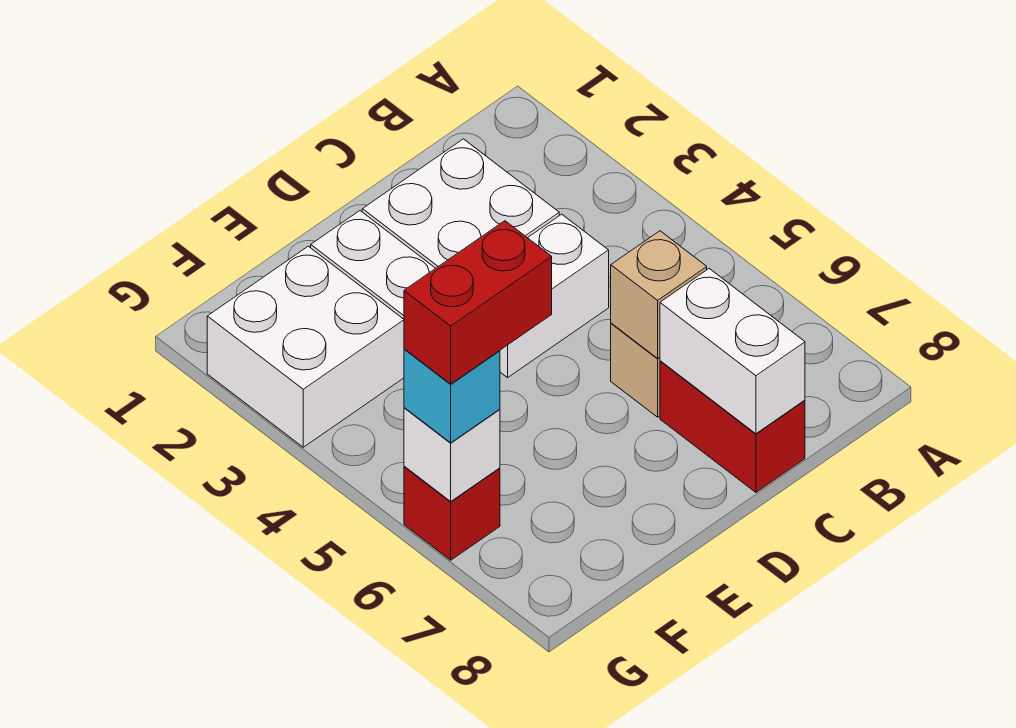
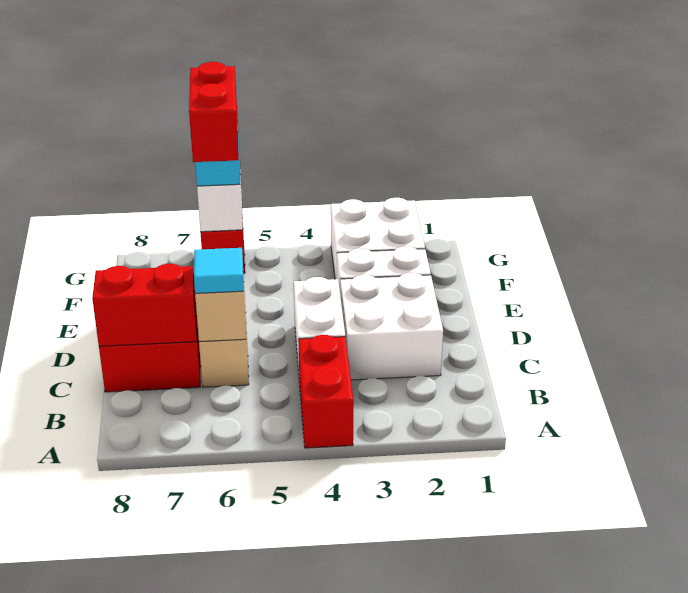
none -> red brick A4:B4 level 1
none -> cyan tile C6 level 3
white brick C7:C8 level 2 -> red brick C7:C8 level 2

